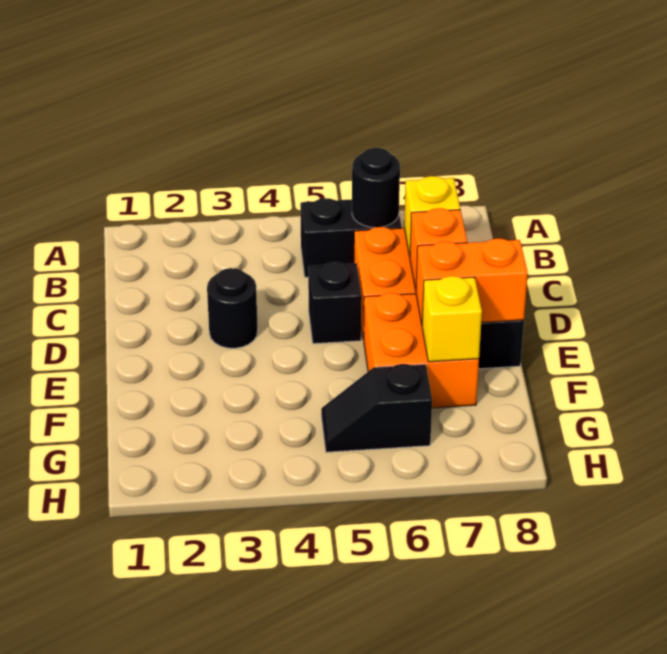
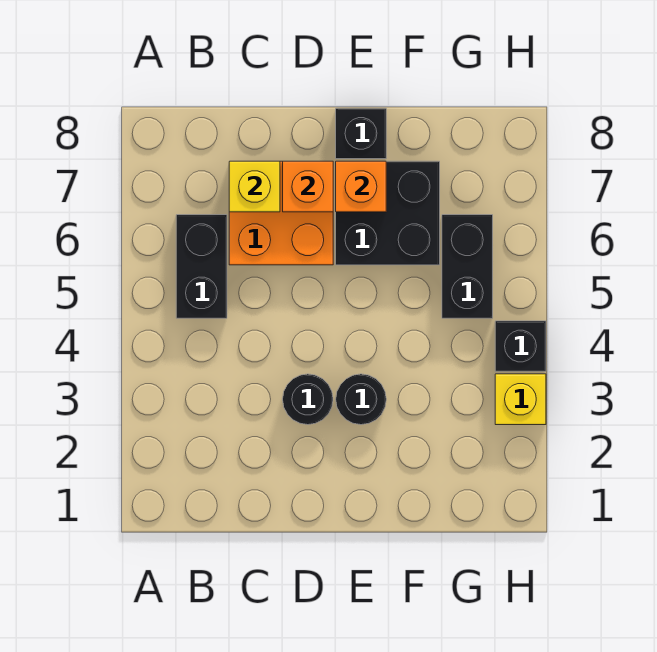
black round brick B6 level 2 -> black round brick E3 level 1
black brick D5 level 1 -> black brick H4 level 1
orange brick E6:F7 level 1 -> black brick E6:F7 level 1
orange brick E7:E8 level 2 -> orange brick E7 level 2
yellow brick F7 level 2 -> yellow brick H3 level 1
black slope G5:G6 level 1 top 6 -> black brick G5:G6 level 1

